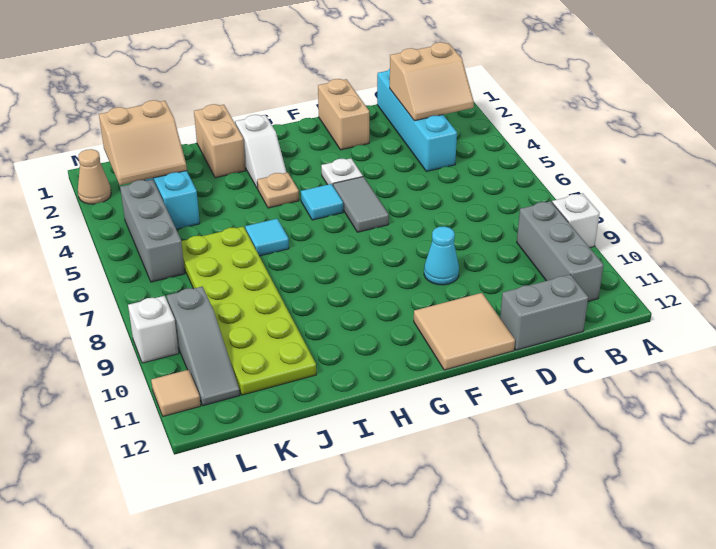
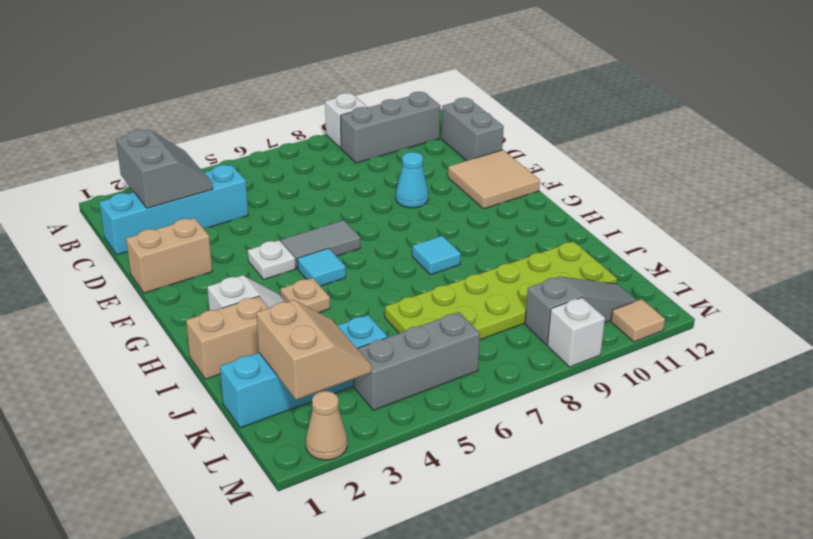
tan slope B2:C3 level 2 top 2 -> grey slope B2:C3 level 2 top 2
cyan tile I6 level 1 -> cyan tile H8 level 1

